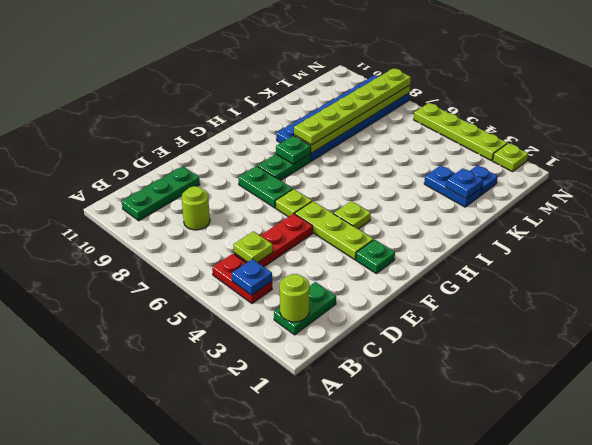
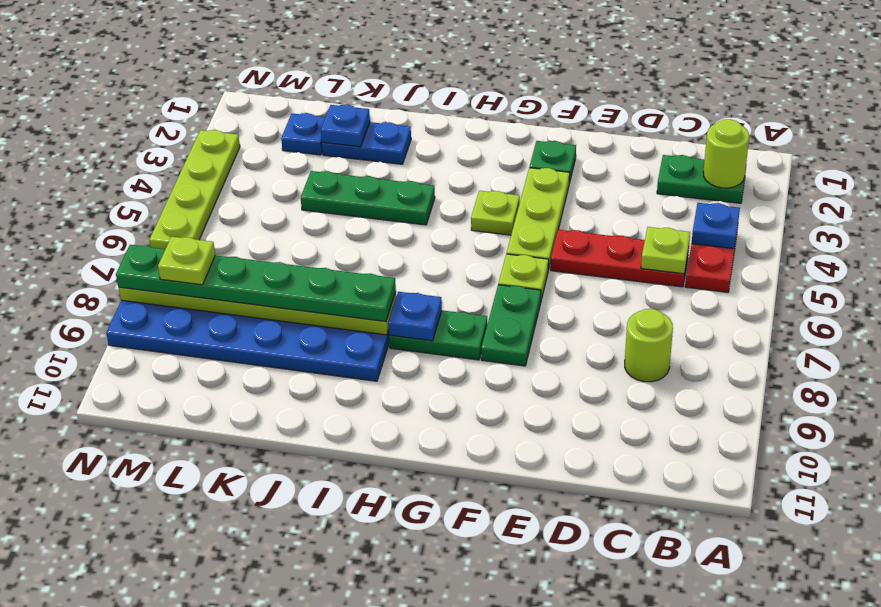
green plate B10:D10 level 1 -> green plate I4:K4 level 1
green plate H8 level 2 -> blue plate H8 level 2
lime plate I8:N8 level 3 -> green plate I8:N8 level 3
blue plate K2:K3 level 1 -> blue plate J2:K2 level 1
lime plate N2 level 1 -> lime plate M8 level 4

